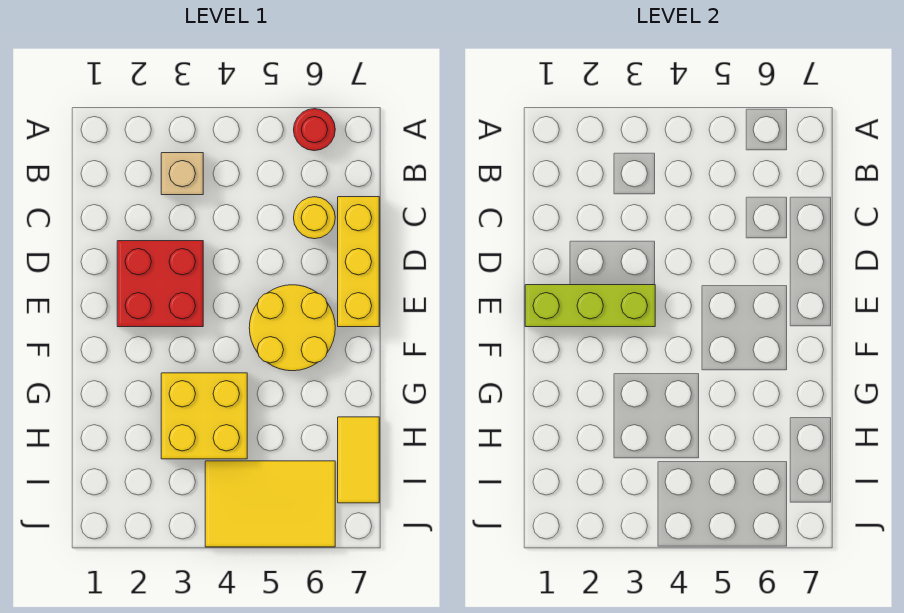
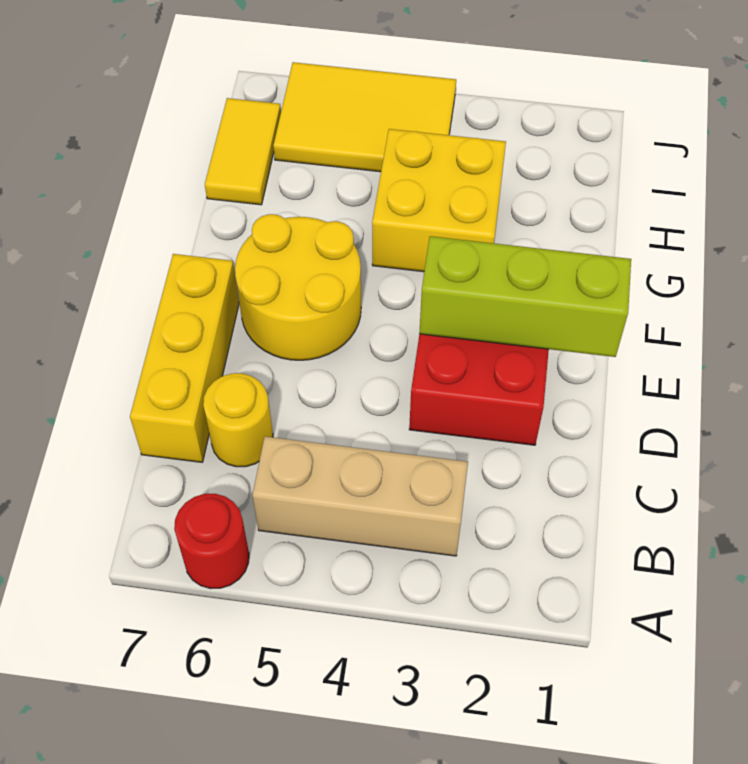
tan brick B3 level 1 -> tan brick B3:B5 level 1

